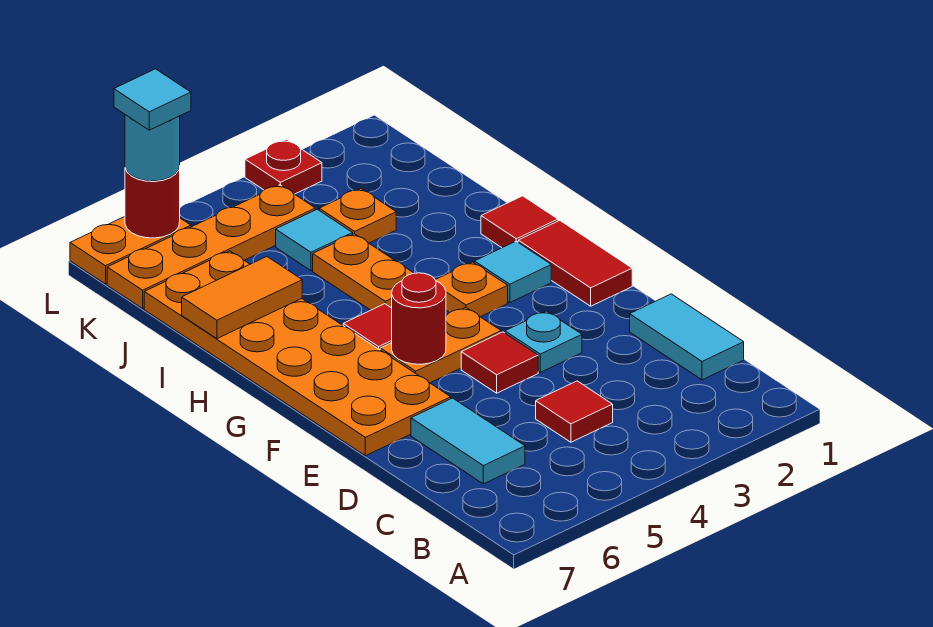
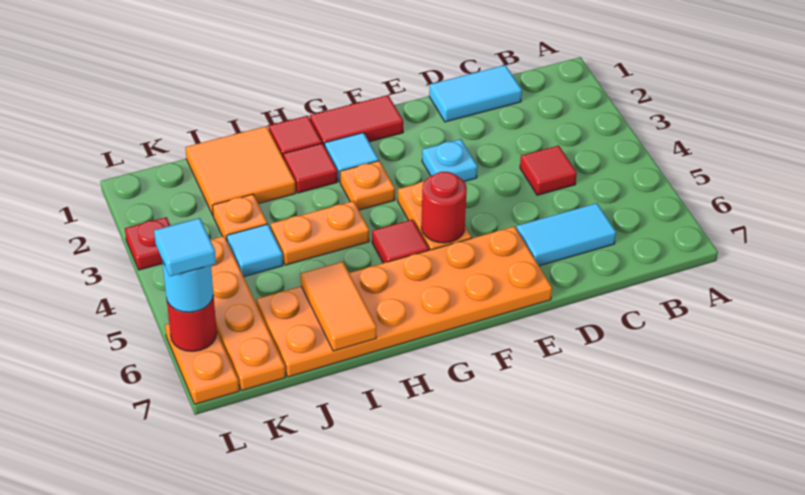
red tile E4 level 1 -> red tile H2 level 1
none -> orange tile I1:J2 level 1

